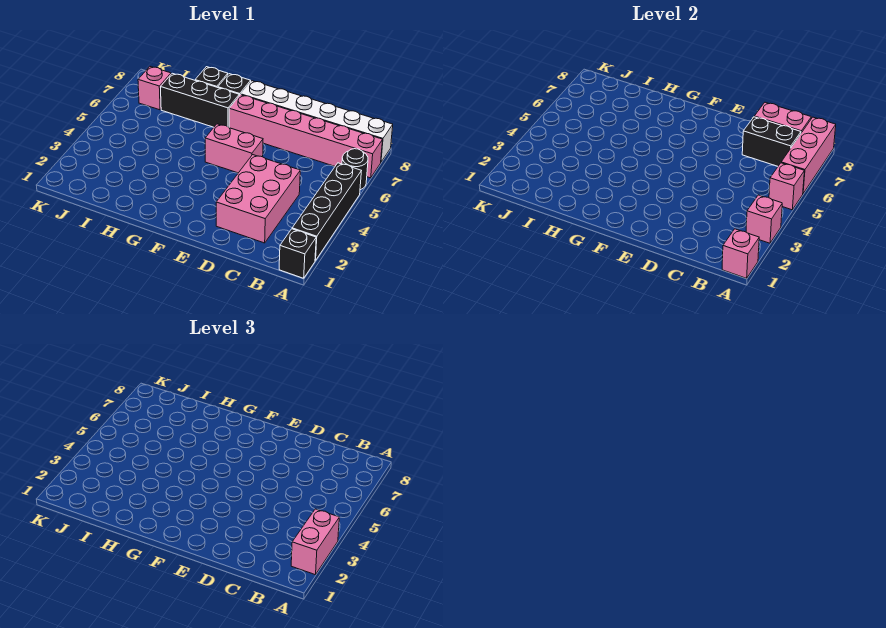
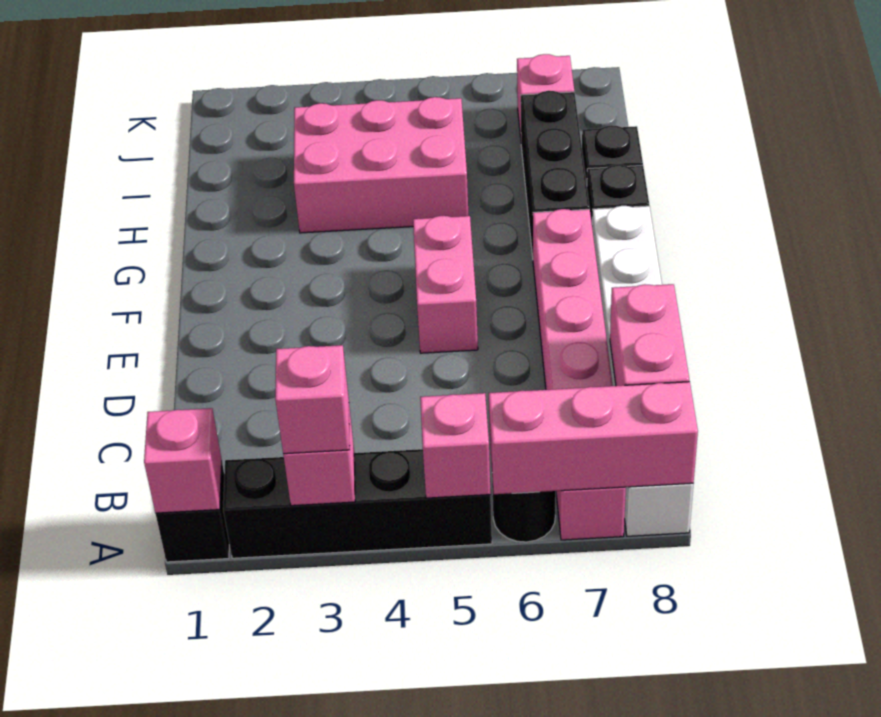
pink brick A2:A3 level 3 -> pink brick A3 level 3
black brick B7:C7 level 2 -> none
pink brick C2:D4 level 1 -> pink brick H3:I5 level 1

